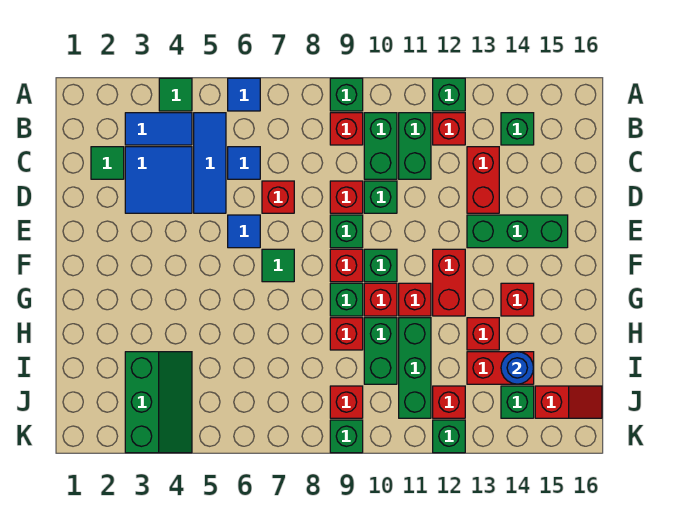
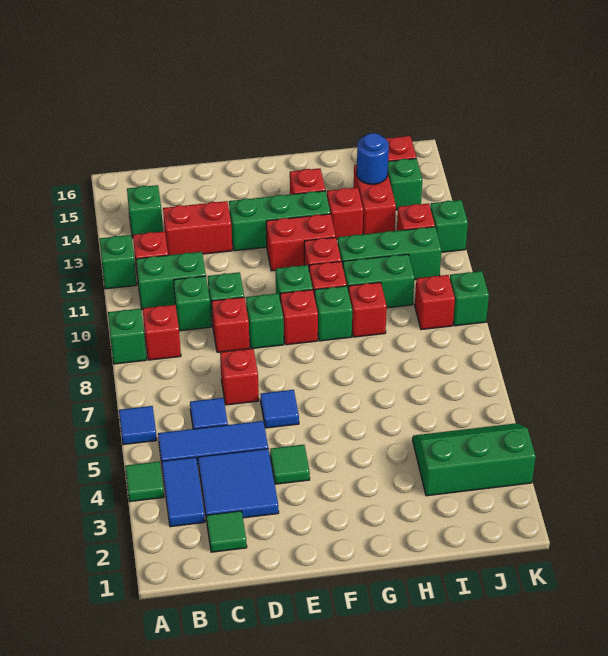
green brick B10:C10 level 1 -> green brick C10 level 1
green brick E13:E15 level 1 -> green brick E13:G13 level 1
green tile F7 level 1 -> green tile E4 level 1

